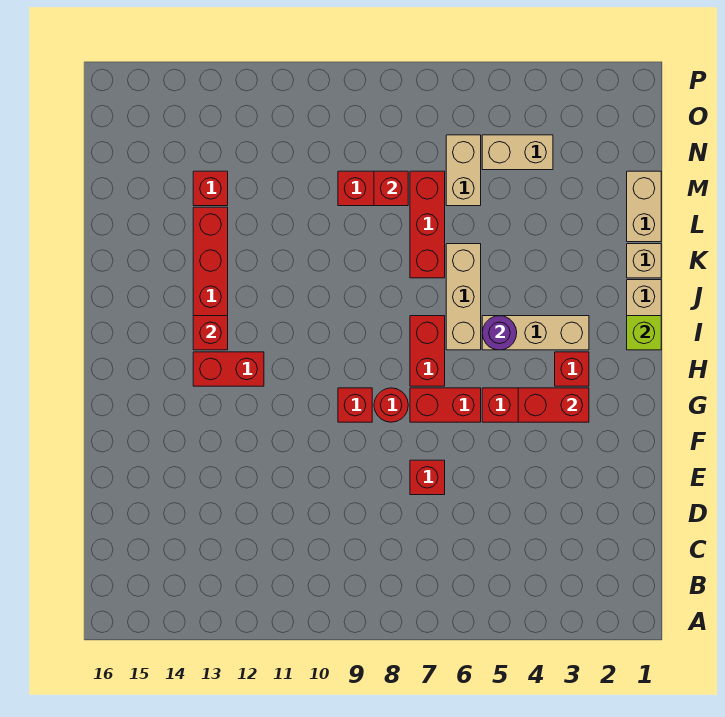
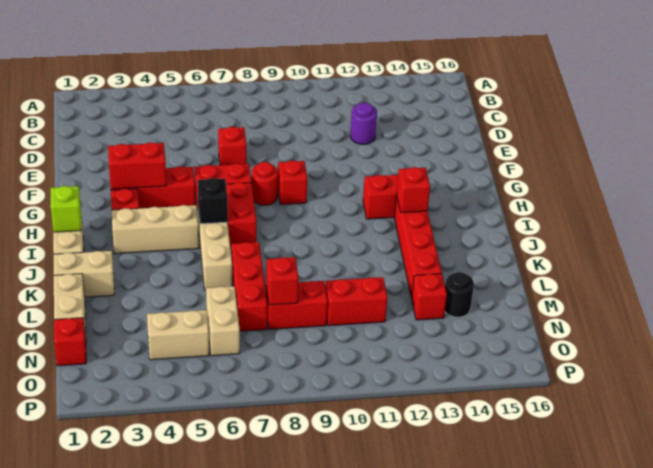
purple round brick I5 level 2 -> purple round brick D12 level 1
none -> black brick I6 level 2
tan brick K1 level 1 -> tan brick K1:K2 level 1
none -> red brick M10:M11 level 1
none -> black round brick M14 level 1
none -> red brick N1 level 1

